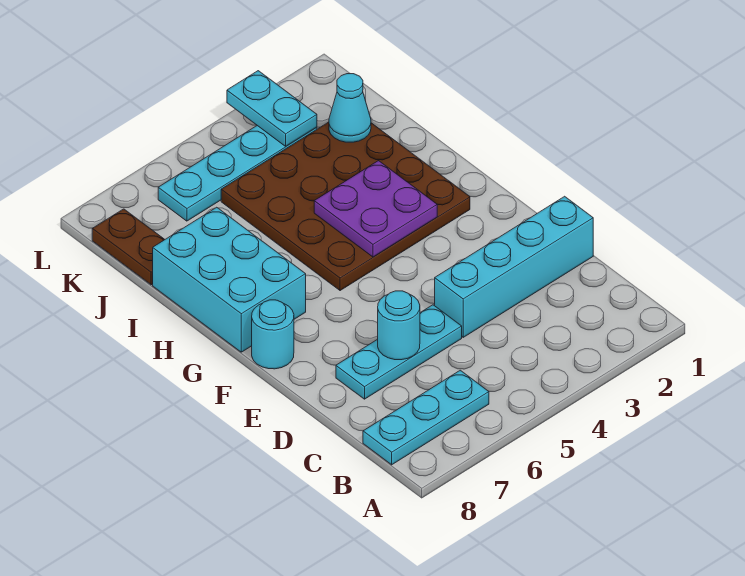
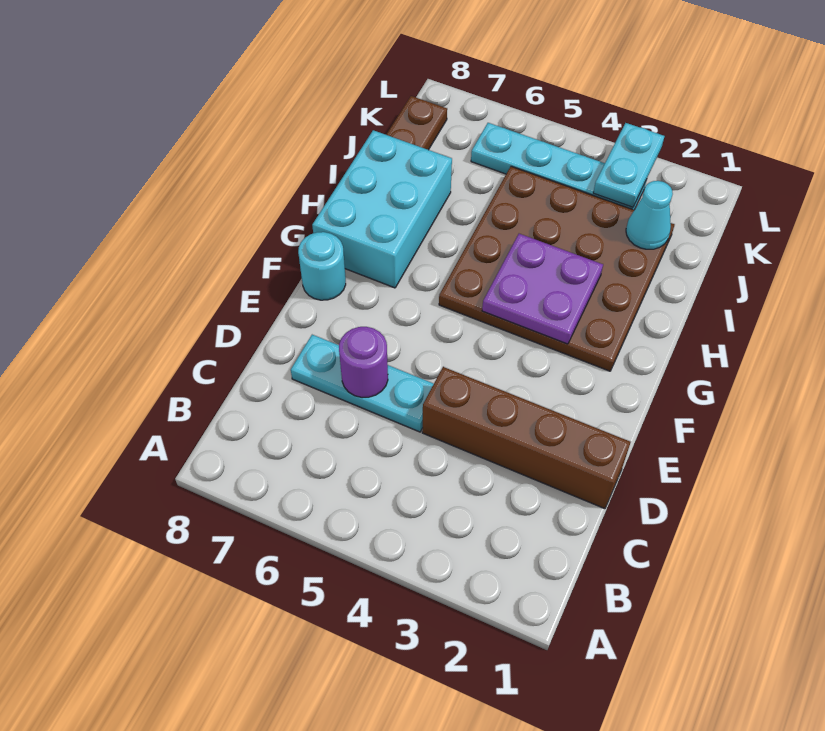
cyan plate B6:B8 level 1 -> none
cyan brick D1:D4 level 1 -> brown brick D1:D4 level 1
cyan round brick D6 level 2 -> purple round brick D6 level 2

